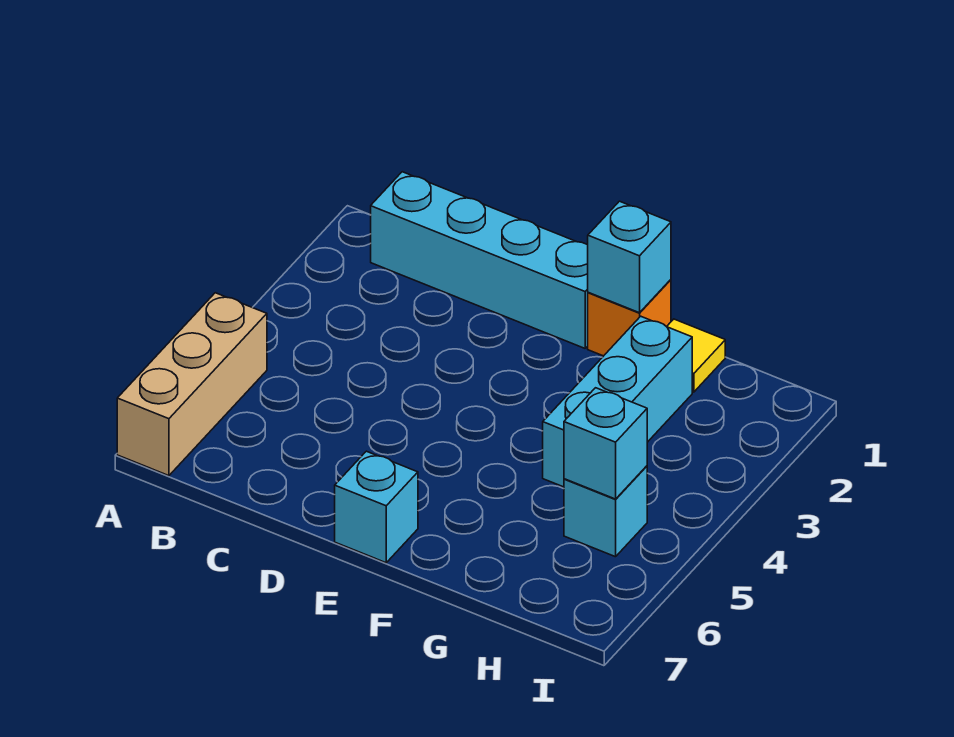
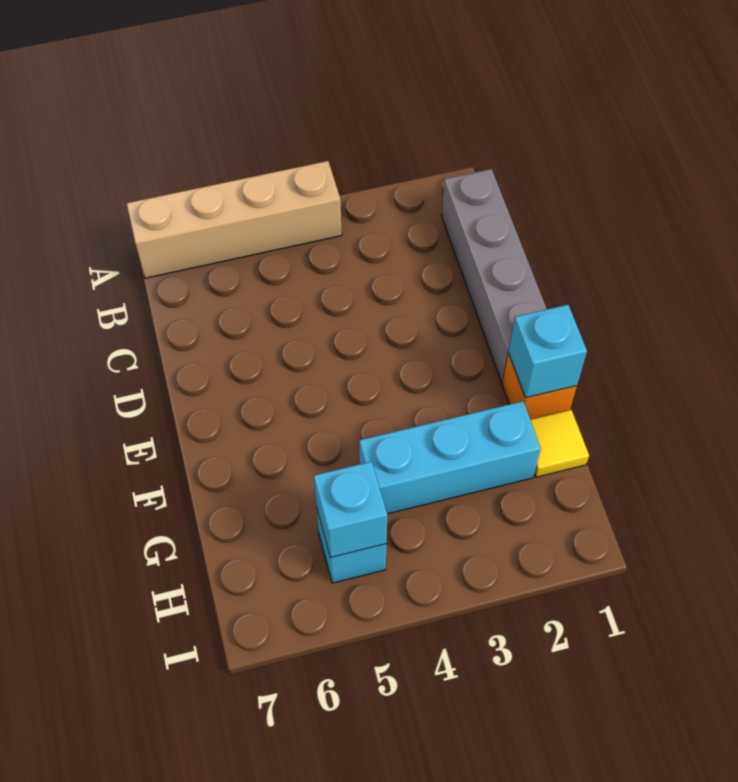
tan brick A5:A7 level 1 -> tan brick A4:A7 level 1
cyan brick B1:E1 level 1 -> grey brick B1:E1 level 1
cyan brick E7 level 1 -> none

